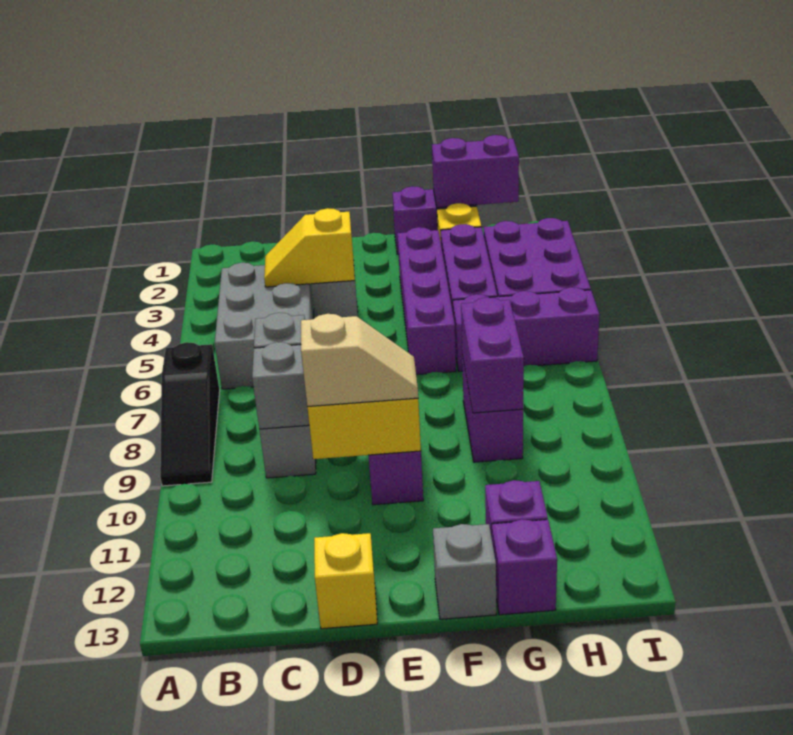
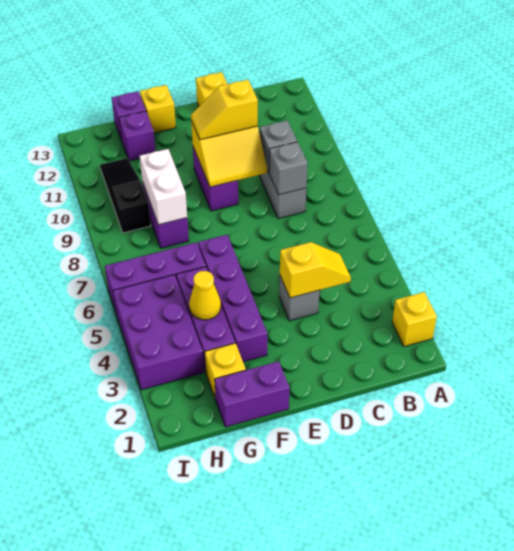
none -> yellow brick A2 level 1
black slope A7:A9 level 1 top 7 -> black slope H9:H11 level 1 top 9
grey brick B4:C6 level 1 -> none
tan slope D10:E10 level 3 top D -> yellow slope D10:E10 level 3 top D
grey brick F13 level 1 -> yellow brick F13 level 1
purple brick G1:H1 level 2 -> none
none -> yellow cone G4 level 2
purple brick G8:G9 level 2 -> white brick G8:G9 level 2

